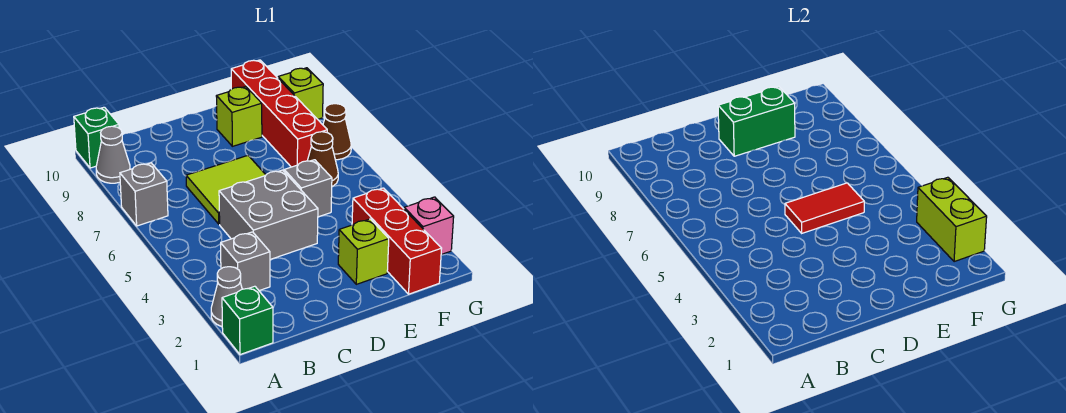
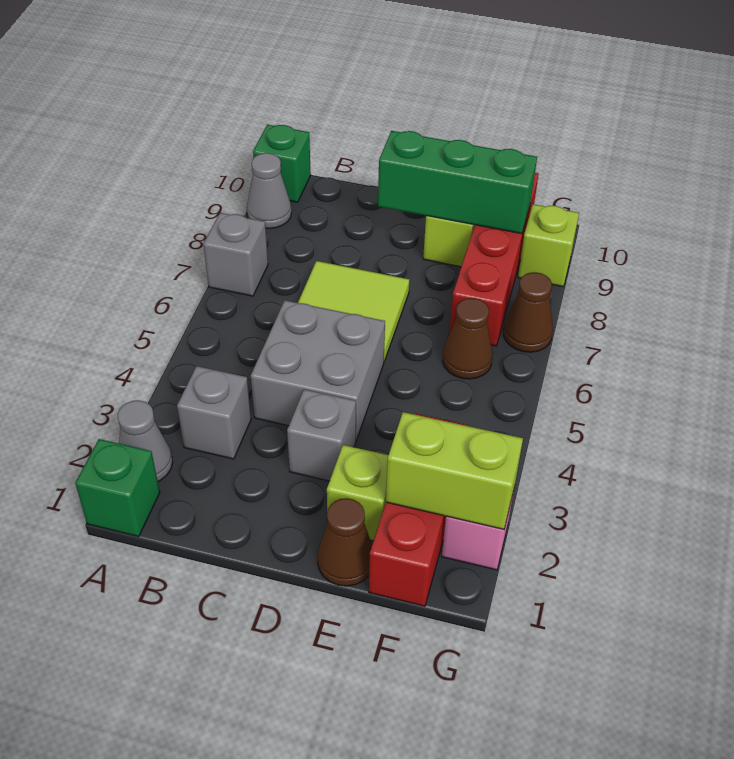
red tile D5:E5 level 2 -> none
green brick D9:E9 level 2 -> green brick D9:F9 level 2
none -> brown cone E1 level 1
grey brick E5 level 1 -> grey brick D3 level 1
lime brick G2:G3 level 2 -> lime brick F2:G2 level 2

